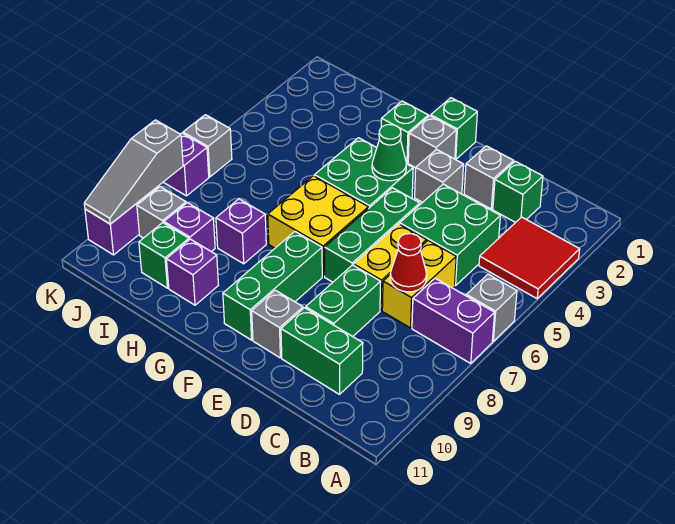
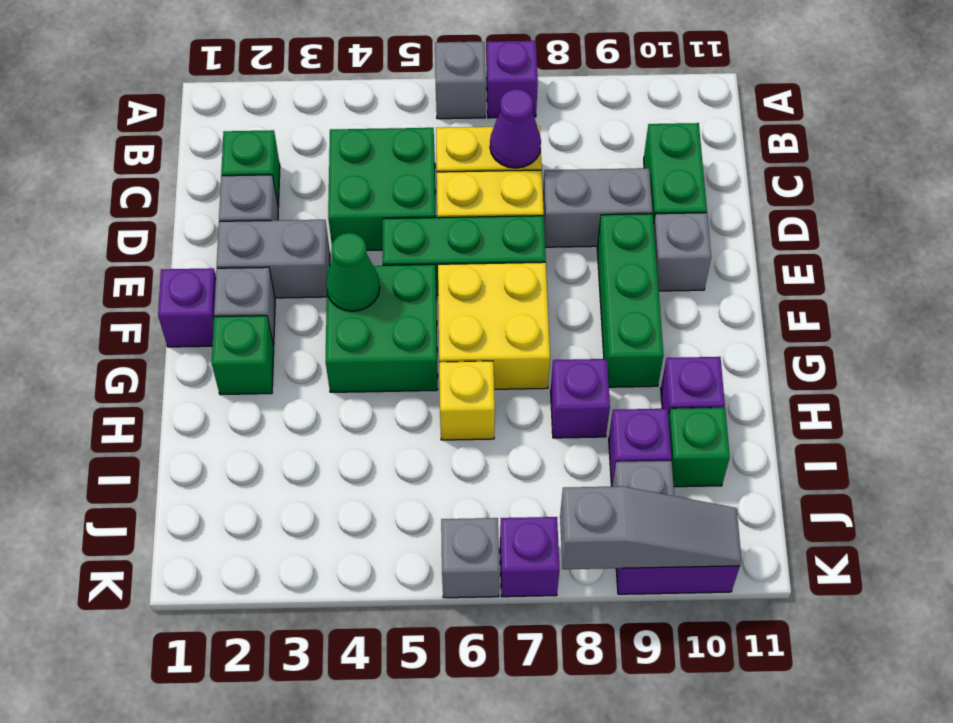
red tile A3:B4 level 1 -> none
purple brick A7:B7 level 1 -> purple brick A7 level 1
red cone C7 level 2 -> purple cone C7 level 2
green brick D8:D9 level 1 -> grey brick D8:D9 level 1
grey brick E3 level 1 -> grey brick E2:E3 level 1
green brick F1 level 1 -> purple brick F1 level 1
green brick F8:F10 level 1 -> green brick E9:G9 level 1
none -> yellow brick H6 level 1

